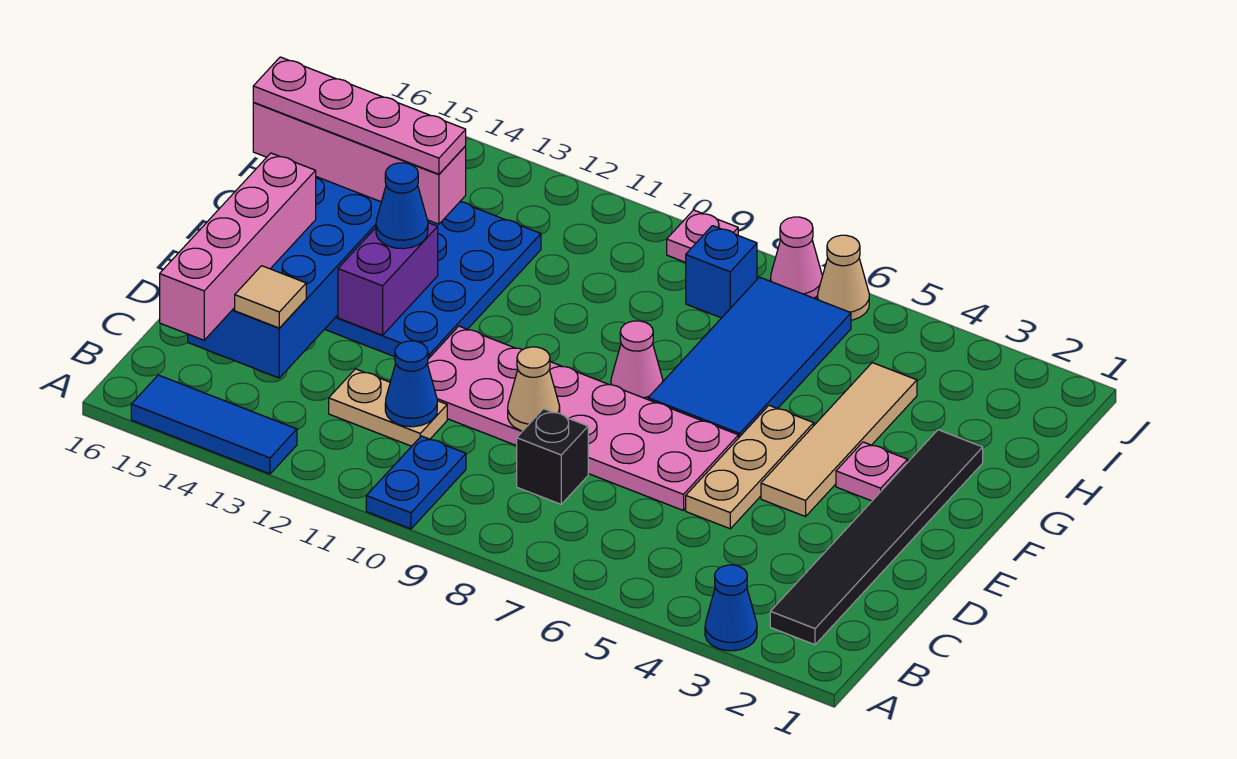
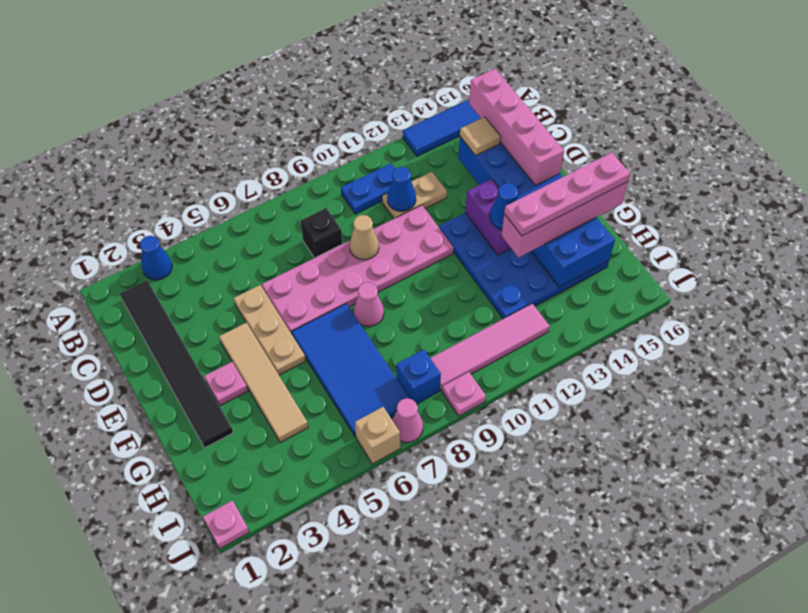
blue plate A10:B10 level 1 -> blue plate B10:B11 level 1
none -> pink tile I9:I12 level 1
none -> pink plate J1 level 1
tan cone J6 level 1 -> tan brick J6 level 1

